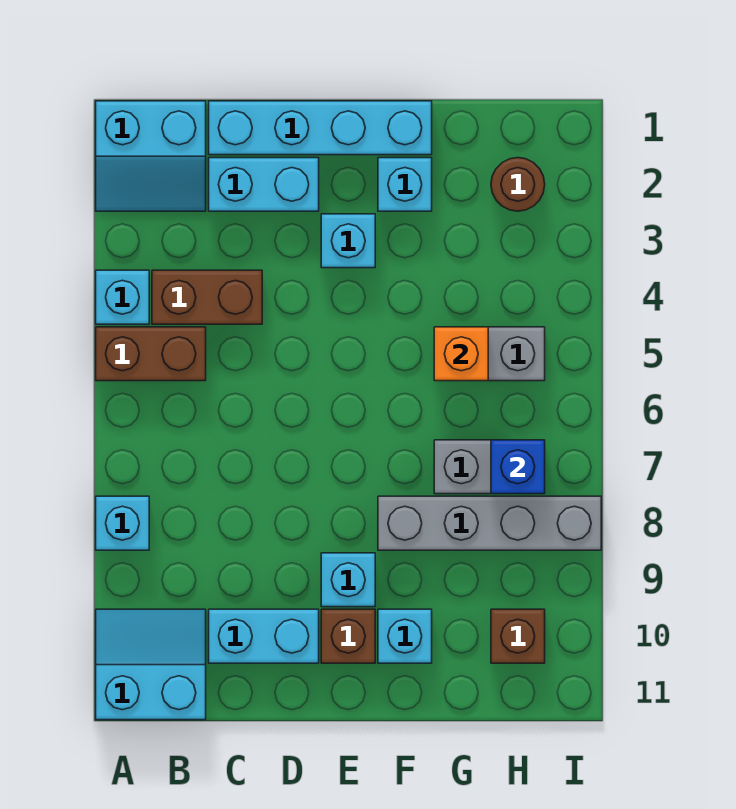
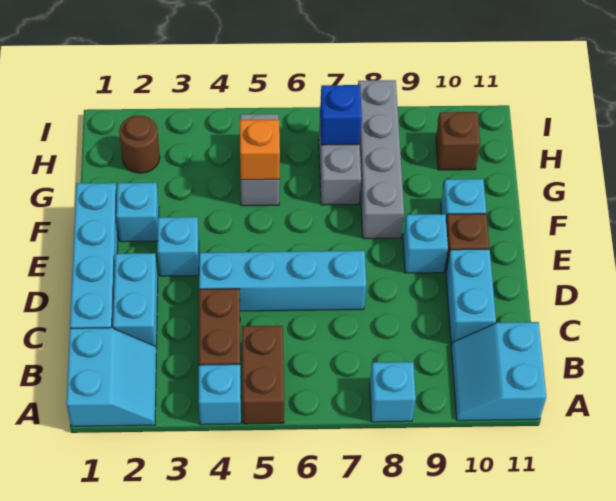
none -> cyan brick D4:D7 level 1

